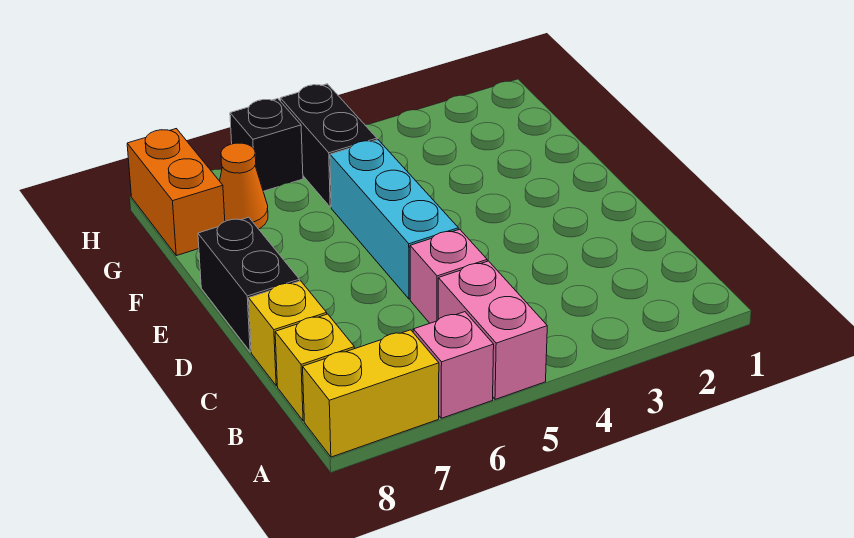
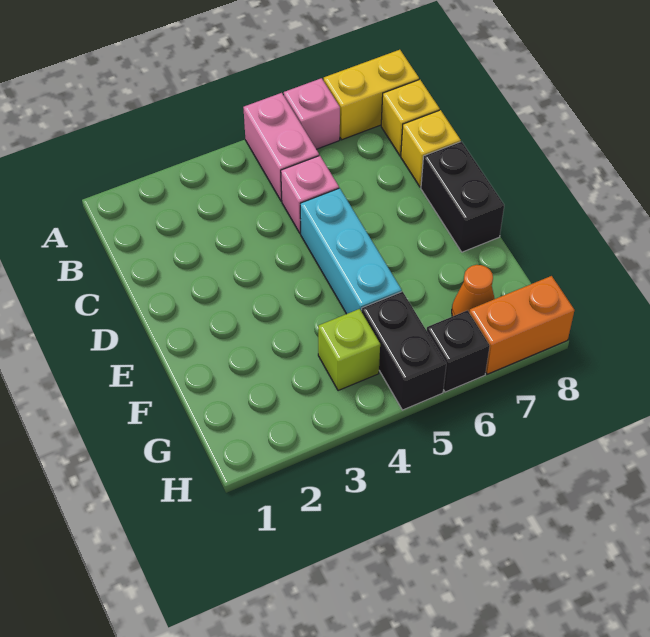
none -> lime brick G4 level 1
orange brick G8:H8 level 1 -> orange brick H7:H8 level 1

